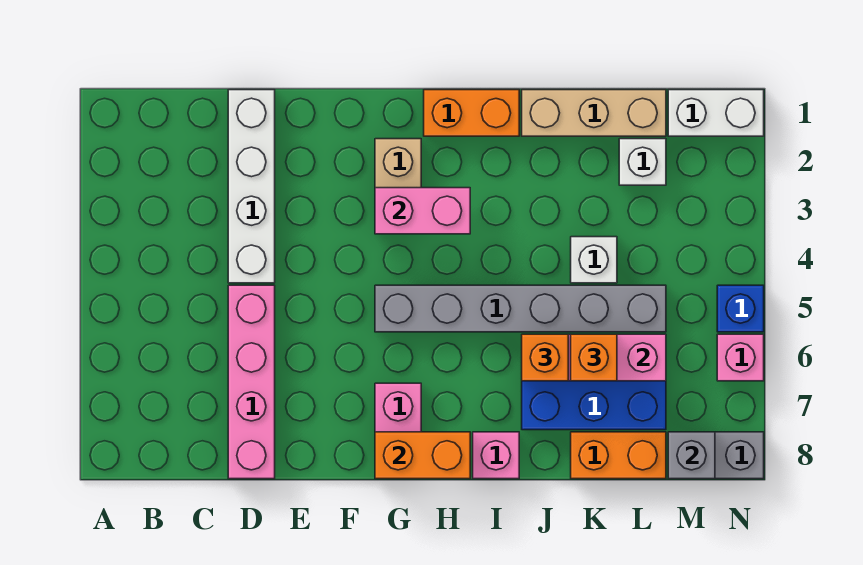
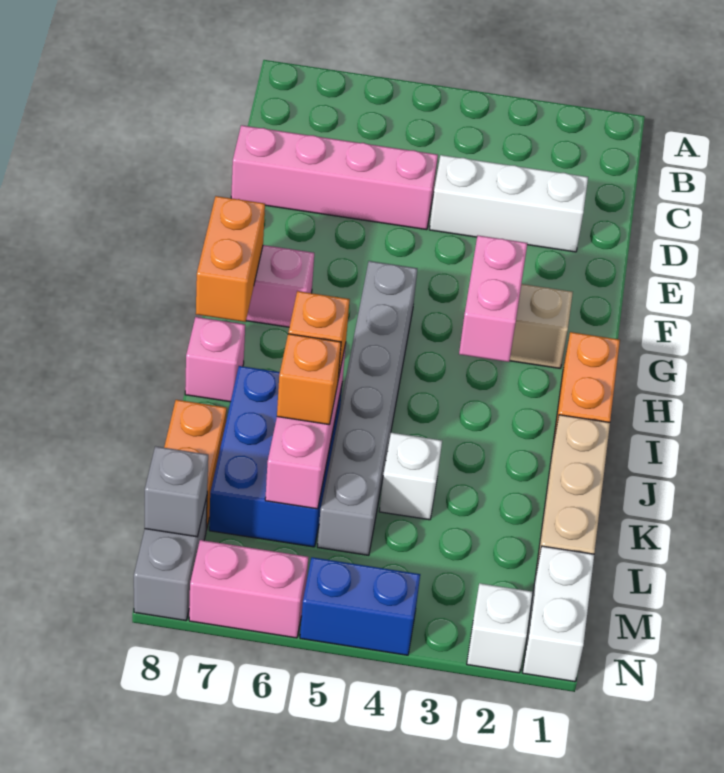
white brick D1:D4 level 1 -> white brick D2:D4 level 1
white brick L2 level 1 -> white brick N2 level 1
blue brick N5 level 1 -> blue brick N4:N5 level 1
pink brick N6 level 1 -> pink brick N6:N7 level 1

